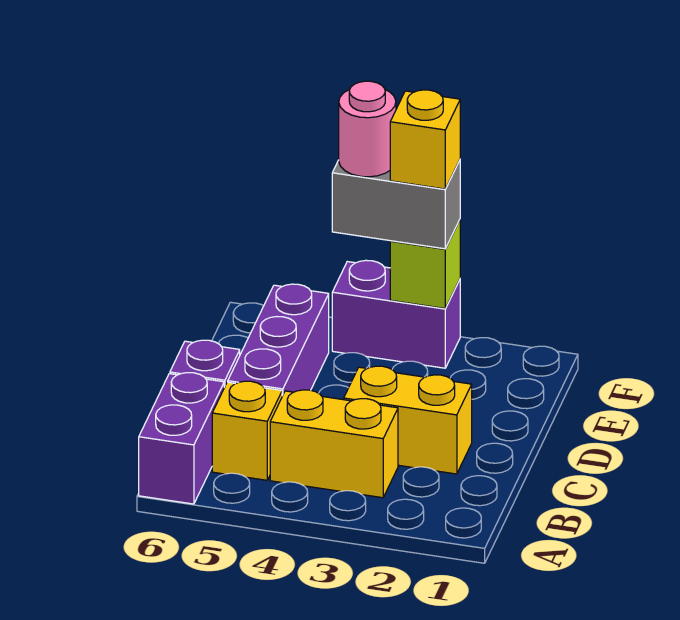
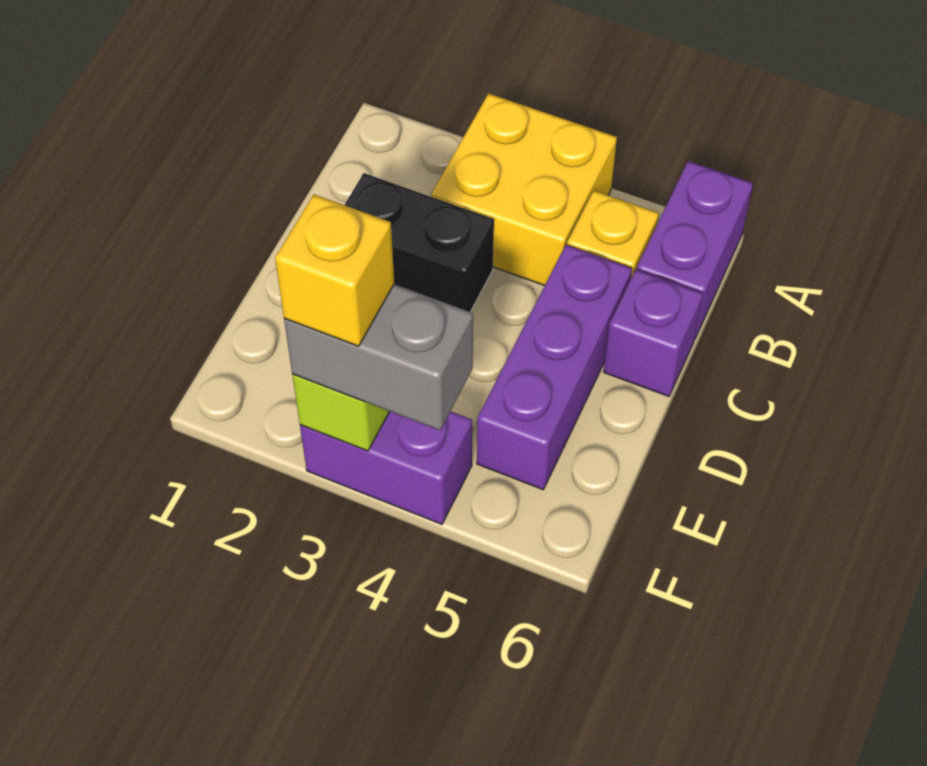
yellow brick B3:B4 level 1 -> yellow brick A3:B4 level 1
yellow brick C2:C3 level 1 -> black brick C2:C3 level 1
pink round brick F4 level 4 -> none

